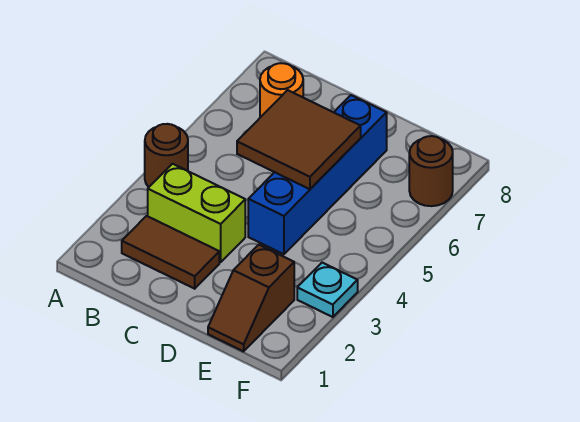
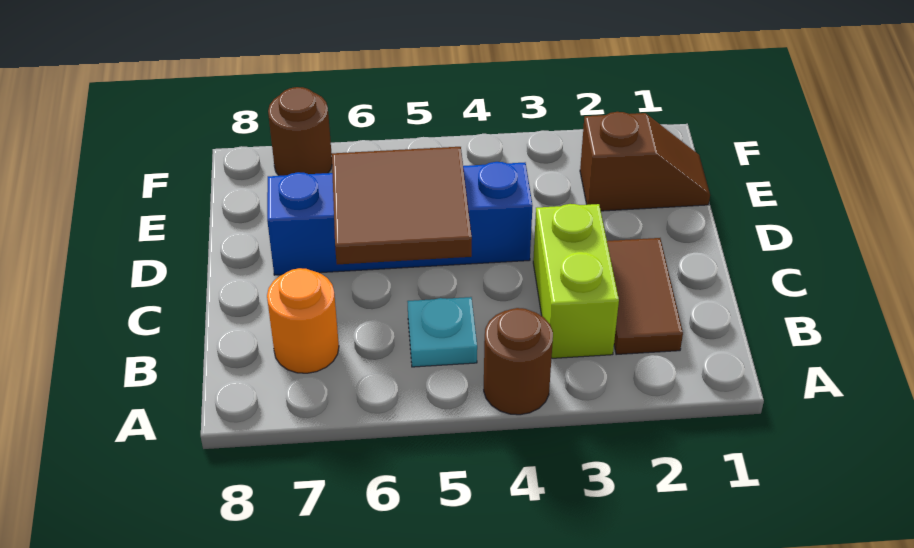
cyan plate F3 level 1 -> cyan plate B5 level 1

